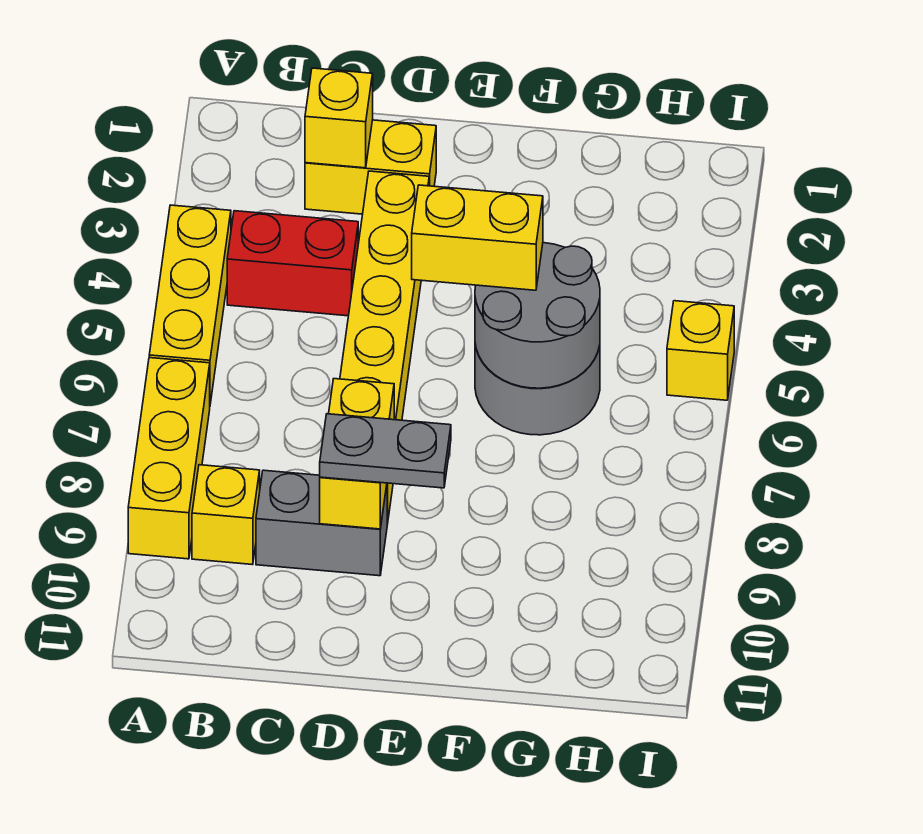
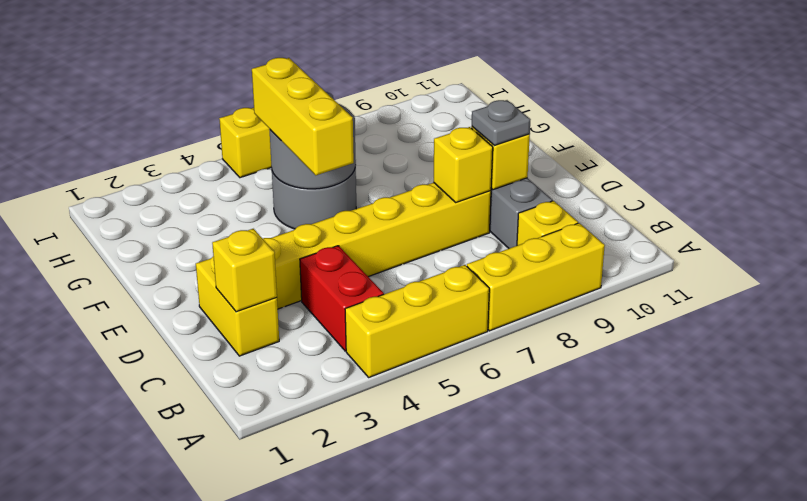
grey plate D9:E9 level 3 -> grey plate D9 level 3
yellow brick E5:F5 level 3 -> yellow brick E5:G5 level 3

